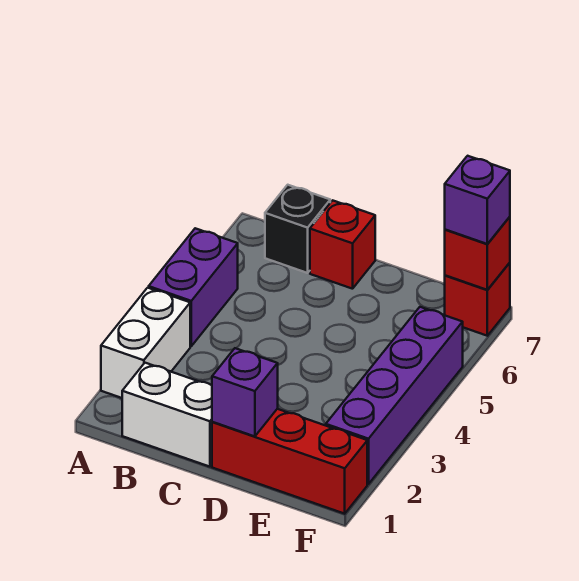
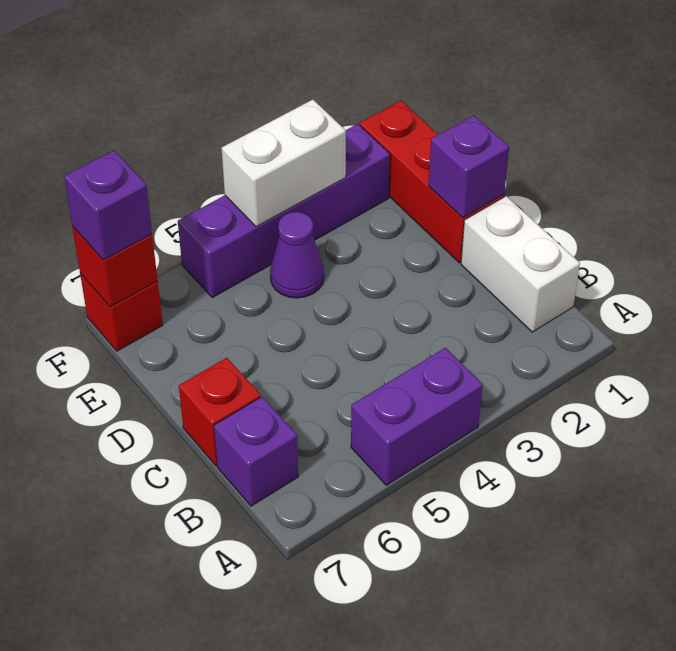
white brick A2:A3 level 1 -> white brick F3:F4 level 2
black brick B7 level 1 -> purple brick B7 level 1
none -> purple cone E4 level 1

